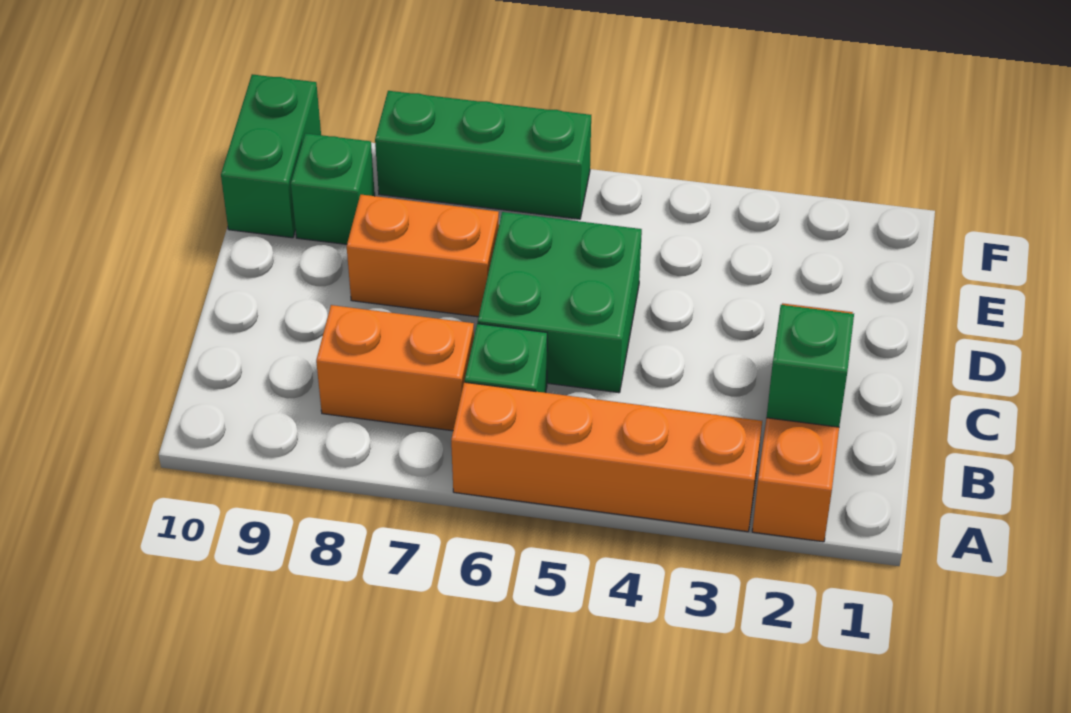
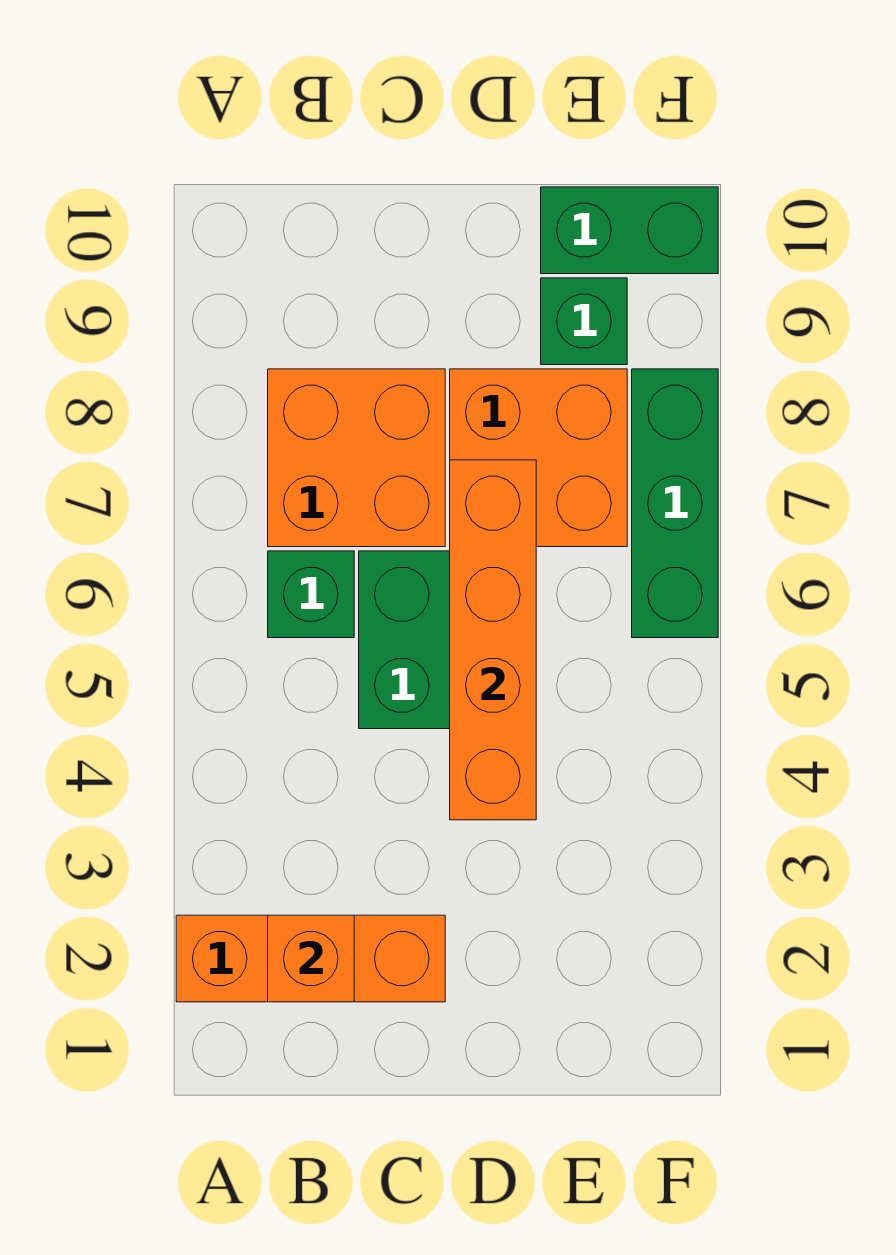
orange brick A3:A6 level 1 -> orange brick D4:D7 level 2
green brick B2 level 2 -> orange brick B2 level 2
orange brick B7:B8 level 1 -> orange brick B7:C8 level 1
orange brick D7:D8 level 1 -> orange brick D7:E8 level 1

